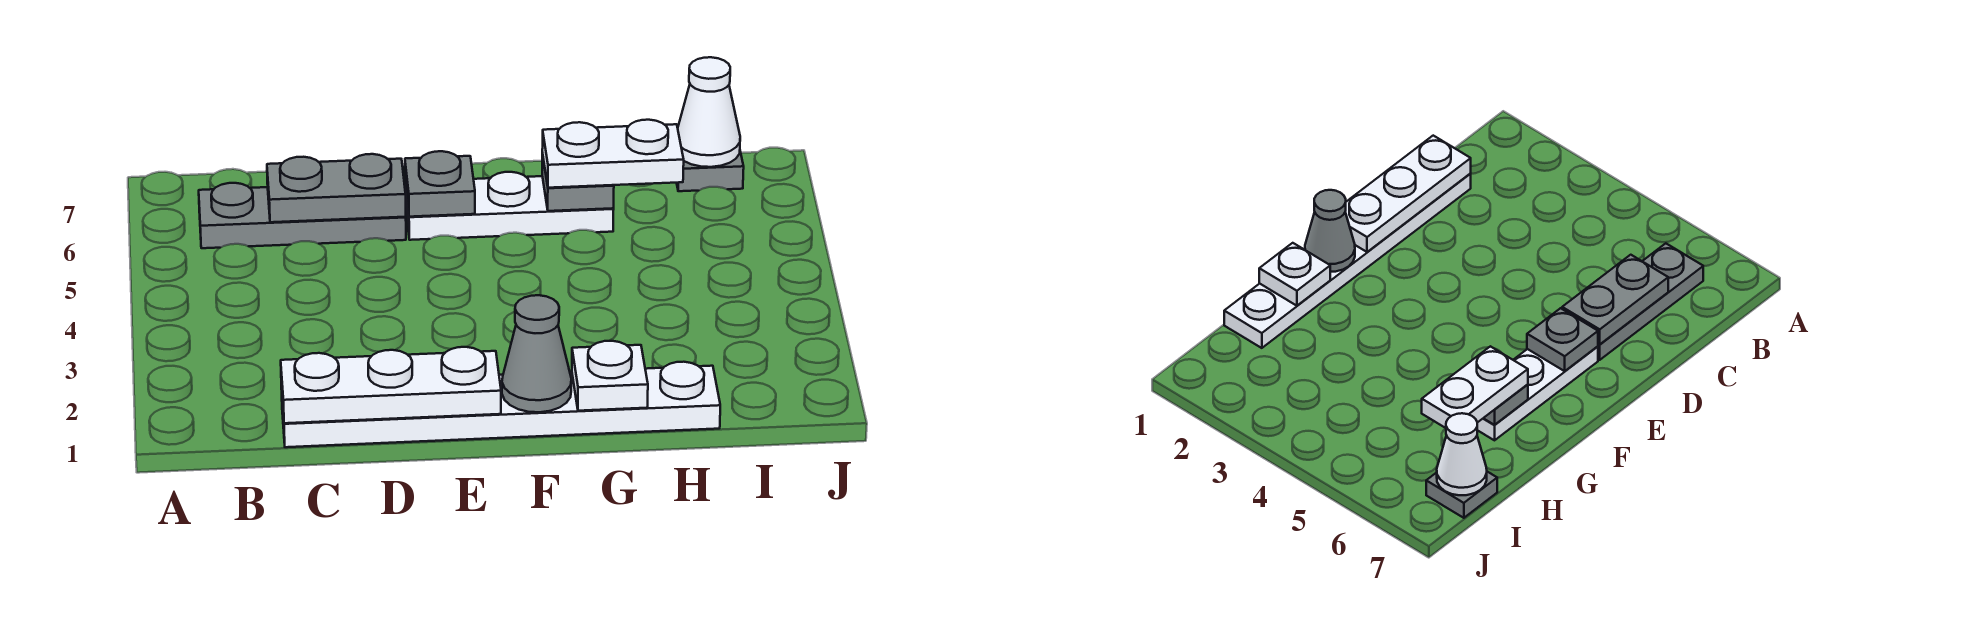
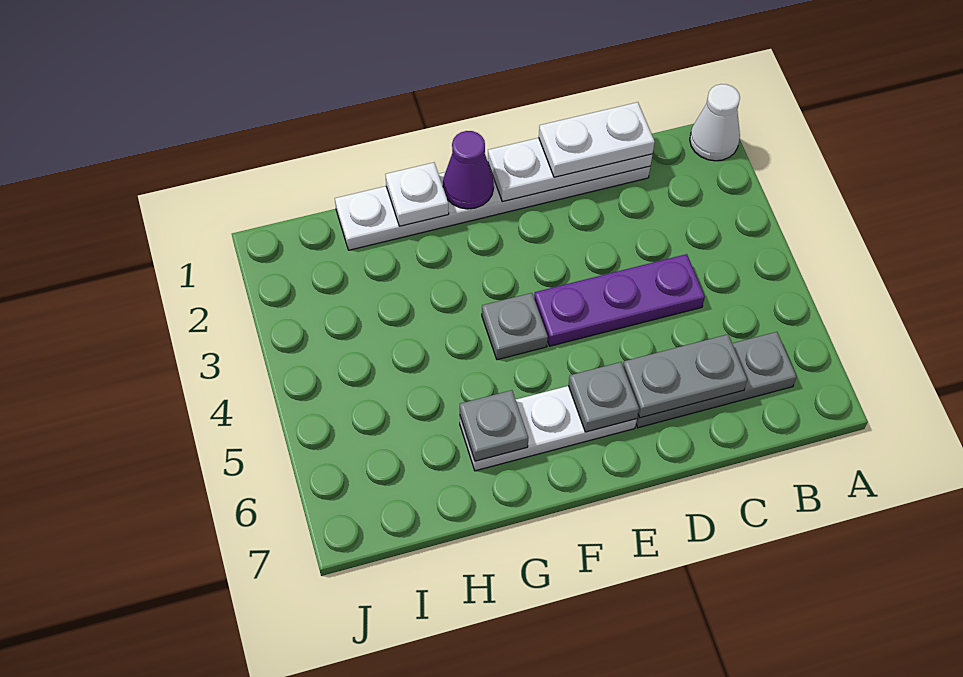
none -> purple plate C4:E4 level 1
grey cone F1 level 2 -> purple cone F1 level 2
white plate G6:H6 level 3 -> white plate C1:D1 level 3
grey plate I7 level 1 -> grey plate F4 level 1
white cone I7 level 2 -> white cone A1 level 1

